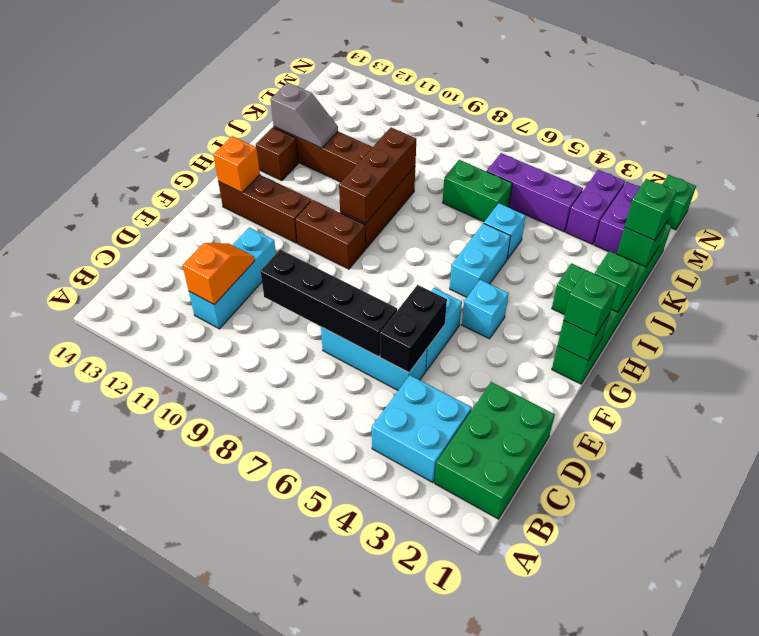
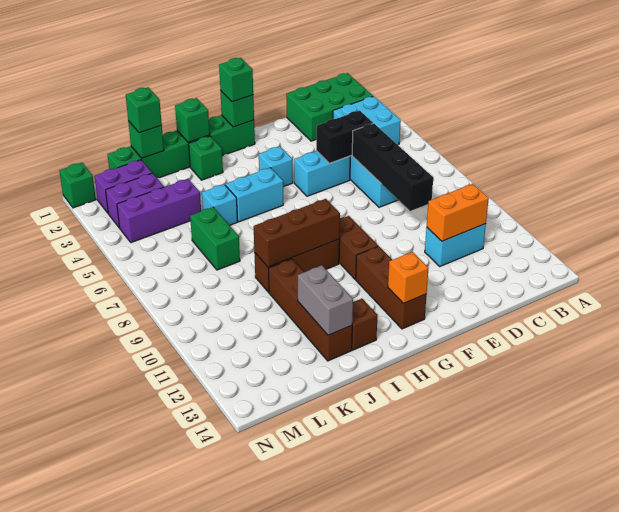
cyan brick C11:E11 level 1 -> cyan brick C11:D11 level 1
orange slope C11:D11 level 2 top C -> orange brick C11:D11 level 2
grey slope J12:J13 level 2 top 13 -> grey brick J12:J13 level 2
purple brick L4:L6 level 1 -> purple brick K4:M4 level 1

